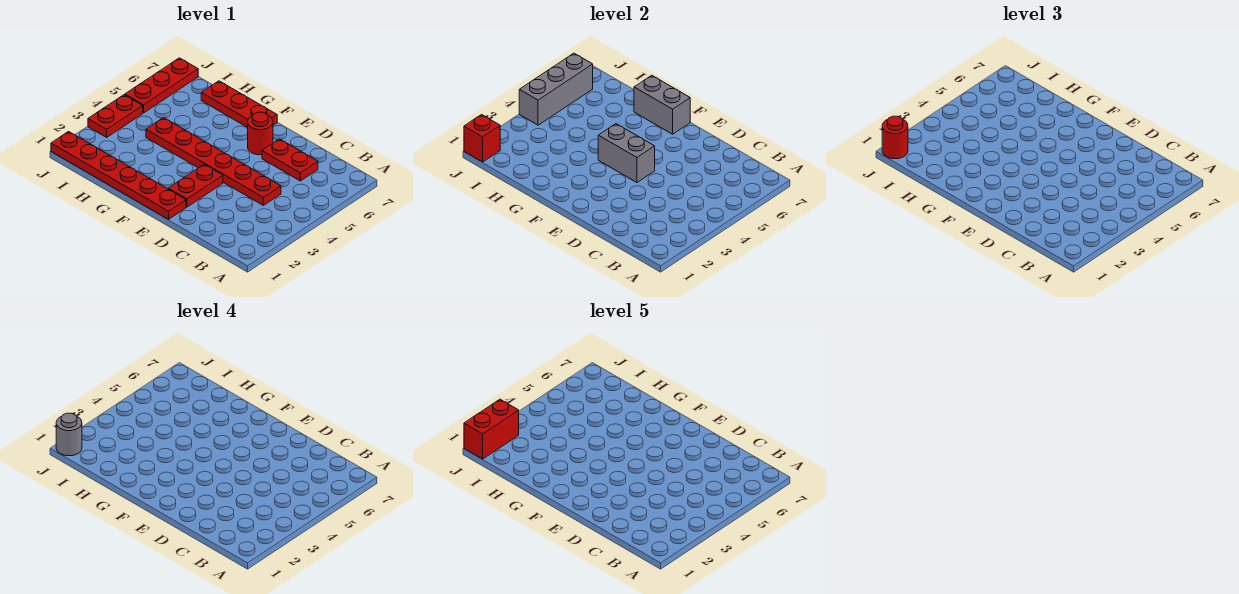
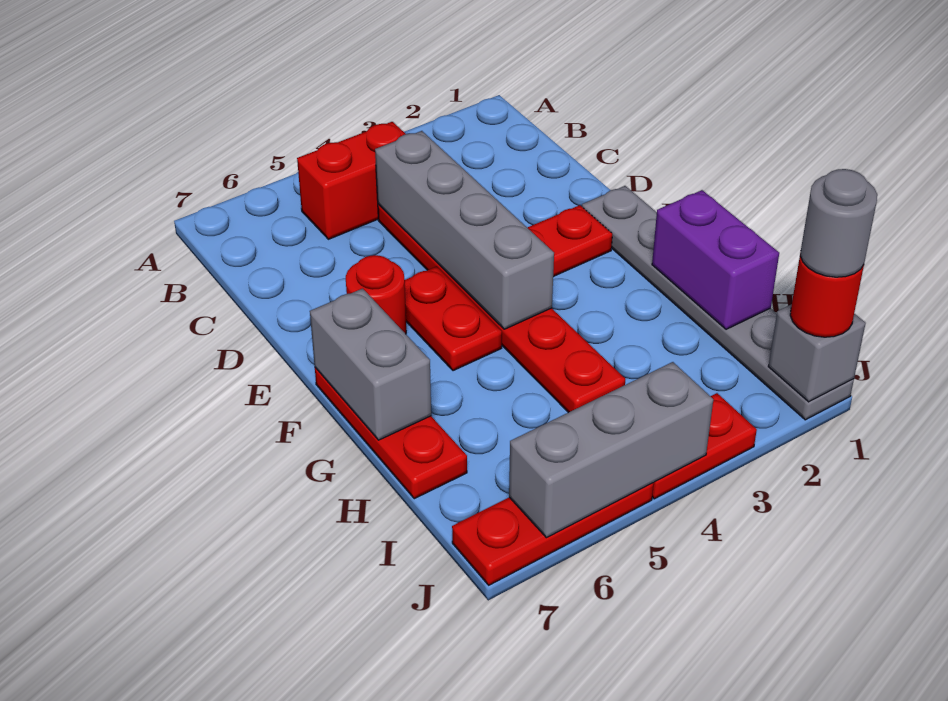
red plate C6:D6 level 1 -> red plate E5:F5 level 1
red plate E1:J1 level 1 -> grey plate E1:J1 level 1
grey brick E4:F4 level 2 -> grey brick C4:F4 level 2
none -> purple brick G1:H1 level 2
red brick J1 level 2 -> grey brick J1 level 2
red brick J1:J2 level 5 -> red brick B4:B5 level 1

